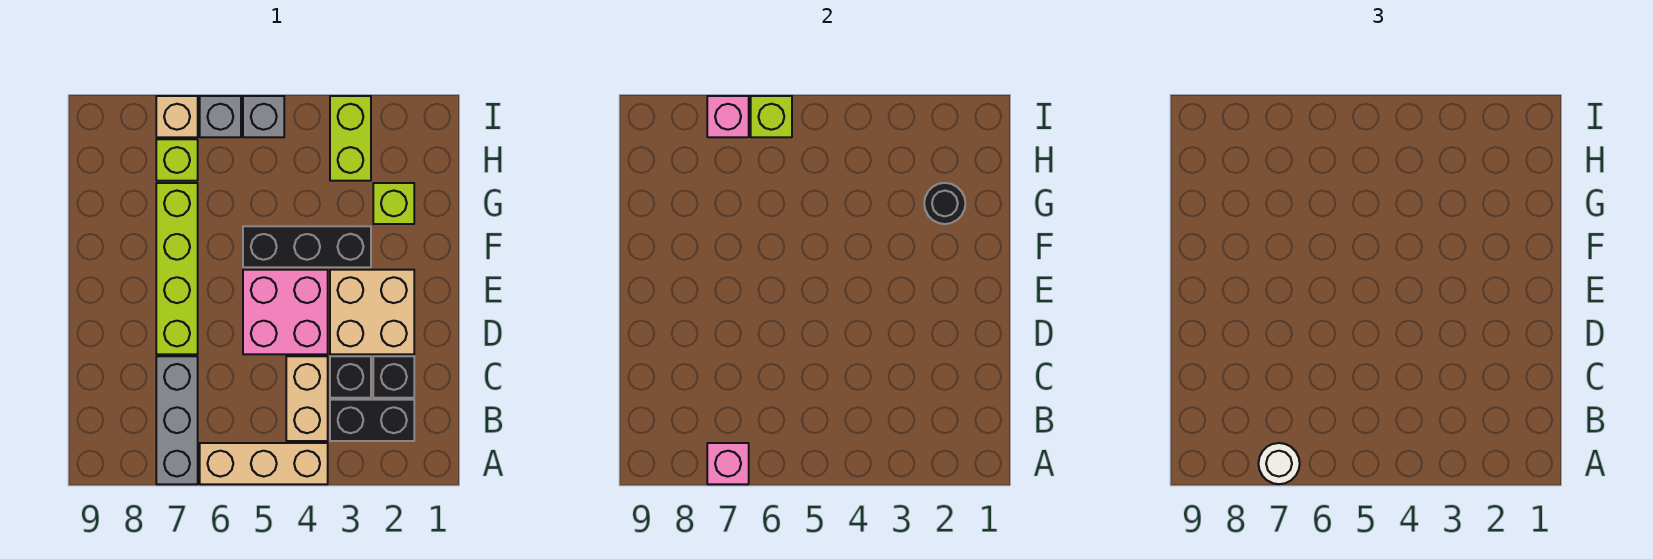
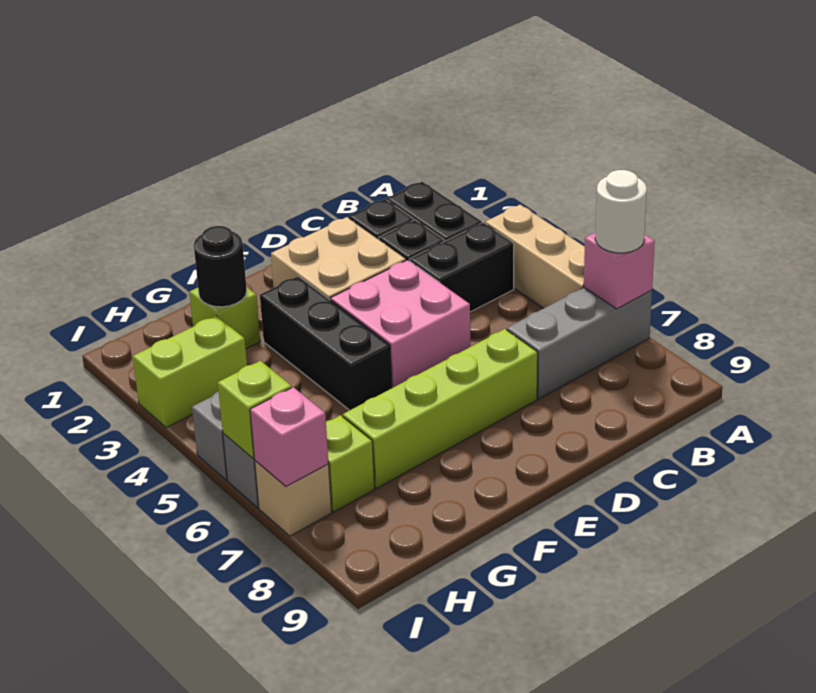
tan brick B4:C4 level 1 -> black brick B4:C4 level 1

